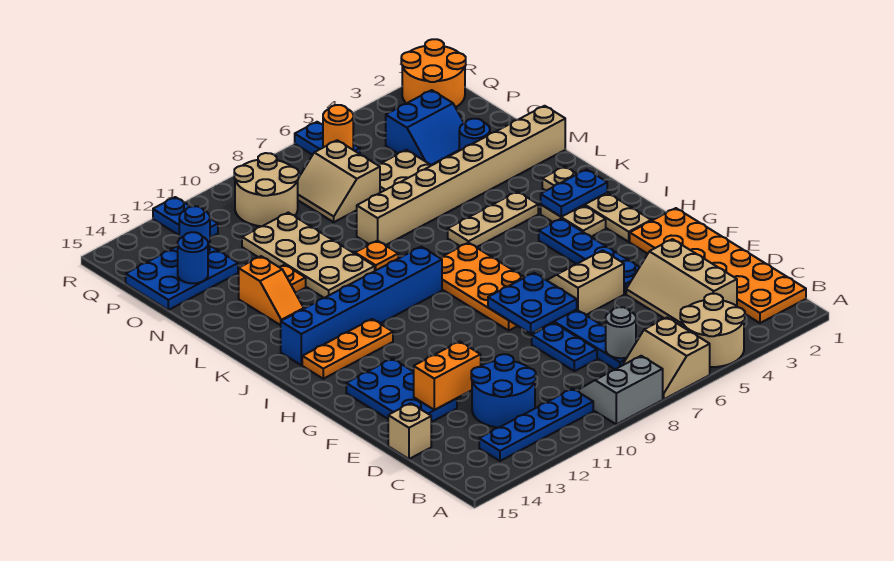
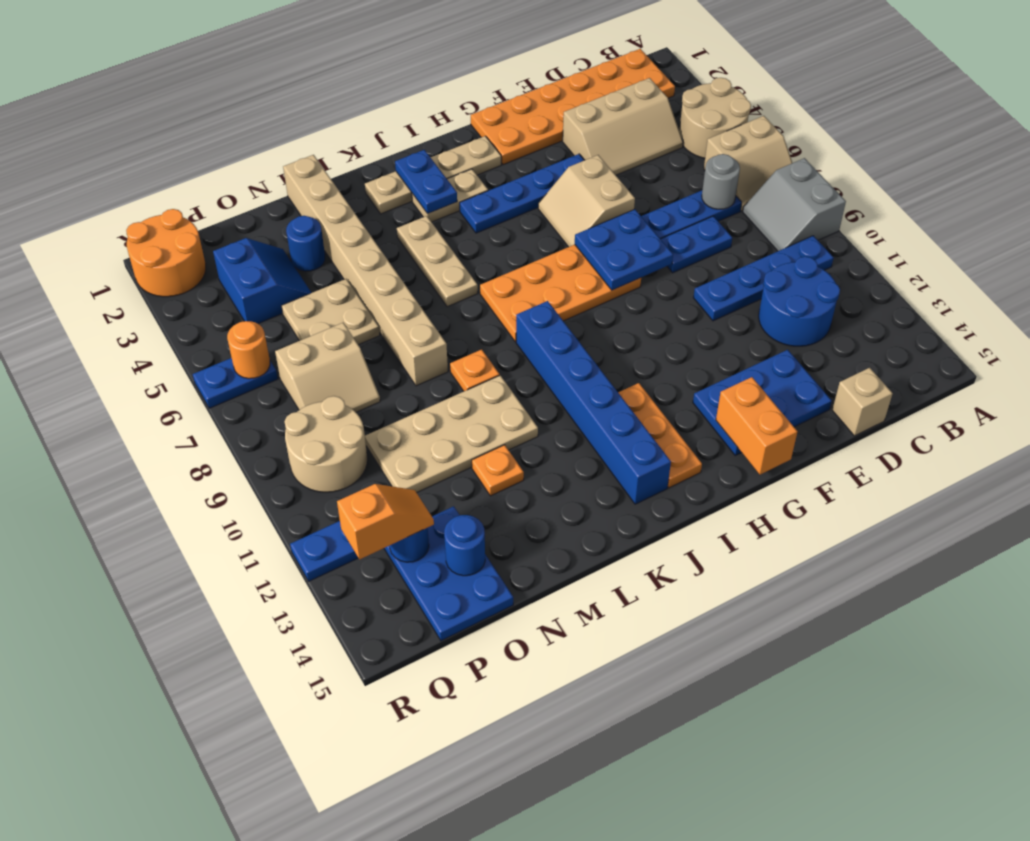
blue plate B10:B13 level 1 -> blue plate B10:E10 level 1
orange brick E12:E13 level 2 -> orange brick G14:G15 level 2
orange slope L13:M13 level 1 top M -> orange slope P13:Q13 level 3 top Q

